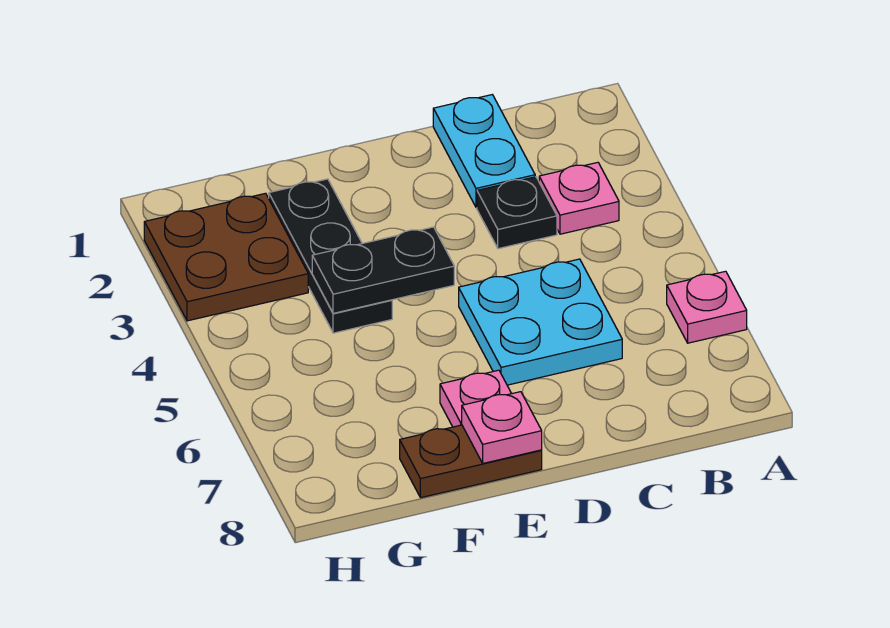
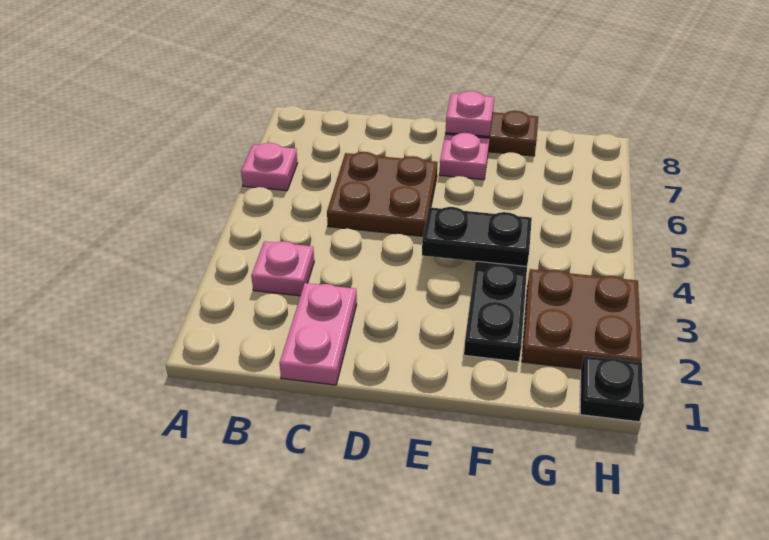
cyan plate C1:C2 level 1 -> pink plate C1:C2 level 1
black plate C3 level 1 -> black plate H1 level 1
cyan plate C5:D6 level 1 -> brown plate C5:D6 level 1

